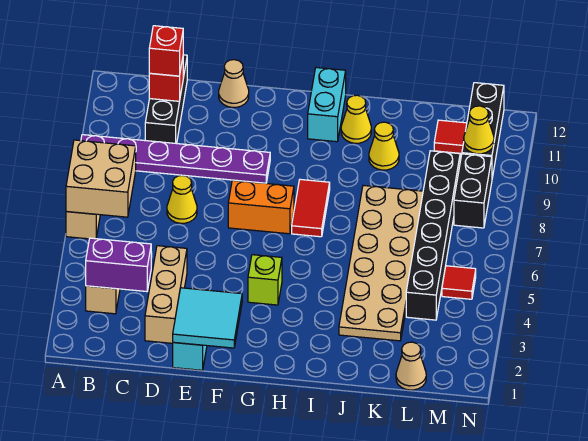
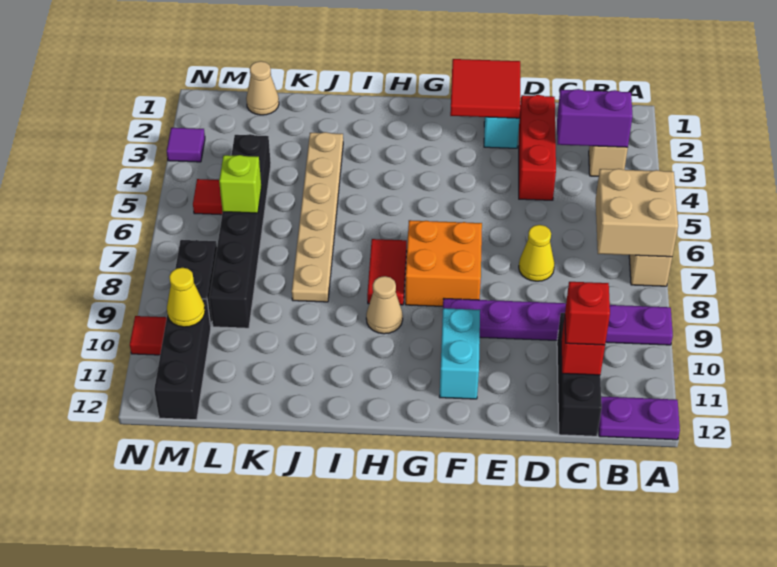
none -> purple plate A12:B12 level 1
tan brick D2:D4 level 1 -> red brick D2:D4 level 1
cyan tile E1:F2 level 2 -> red tile E1:F2 level 2
tan cone E12 level 1 -> tan cone H9 level 1
orange brick F7:G7 level 1 -> orange brick F7:G8 level 1
lime brick G4 level 1 -> lime brick L6 level 2
cyan brick H11:H12 level 1 -> cyan brick F10:F11 level 1
yellow cone I11 level 1 -> none
tan plate J3:K8 level 1 -> tan plate J3:J8 level 1
yellow cone J10 level 1 -> none
red tile L11 level 1 -> red tile N10 level 1
none -> purple tile N3 level 1

